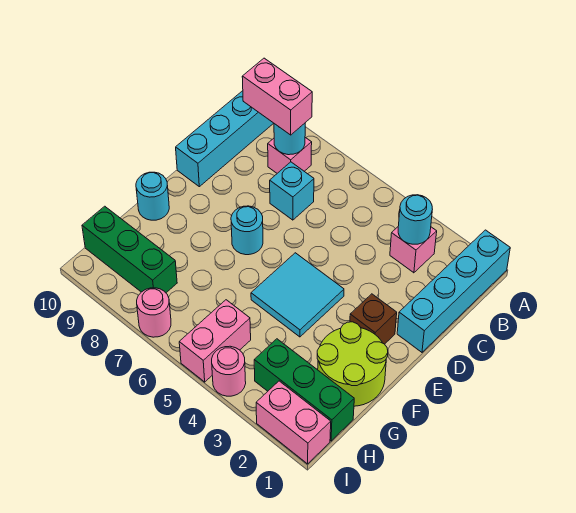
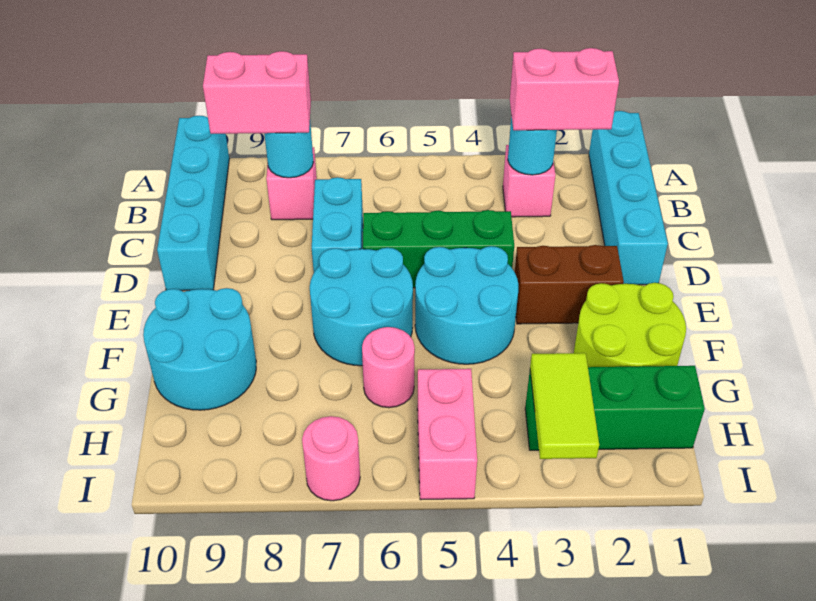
cyan brick C7 level 1 -> cyan brick C7:D7 level 1
brown brick E2 level 1 -> brown brick E2:E3 level 1
cyan tile E4:F5 level 1 -> cyan round brick E4:F5 level 1
cyan round brick E7 level 1 -> cyan round brick E6:F7 level 1
cyan round brick F10 level 1 -> cyan round brick F9:G10 level 1
none -> lime tile H3:I3 level 2
green brick H8:H10 level 1 -> green brick D4:D6 level 1
pink brick I1:I2 level 1 -> pink brick B2:B3 level 3
pink round brick I4 level 1 -> pink round brick G6 level 1

